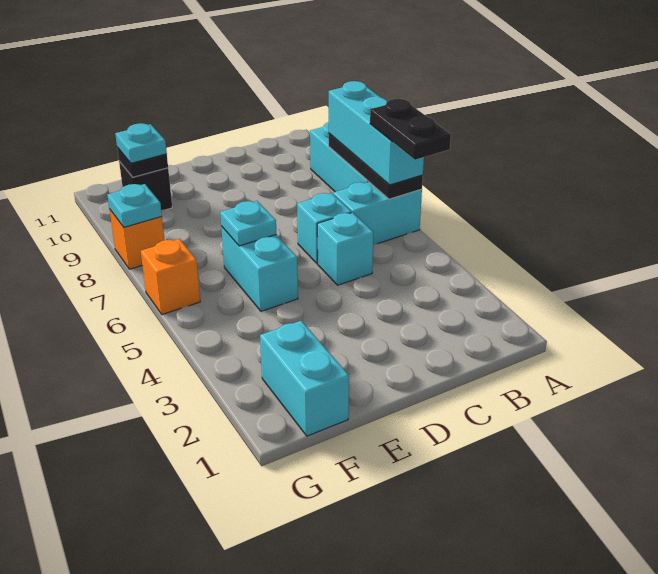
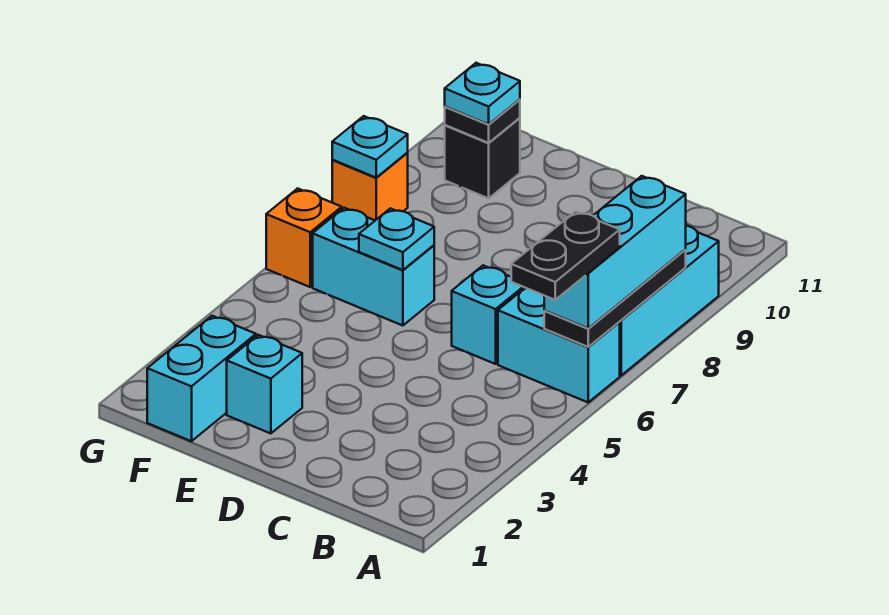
cyan brick C5 level 1 -> cyan brick E2 level 1
cyan brick E5:E6 level 1 -> cyan brick E6:F6 level 1

